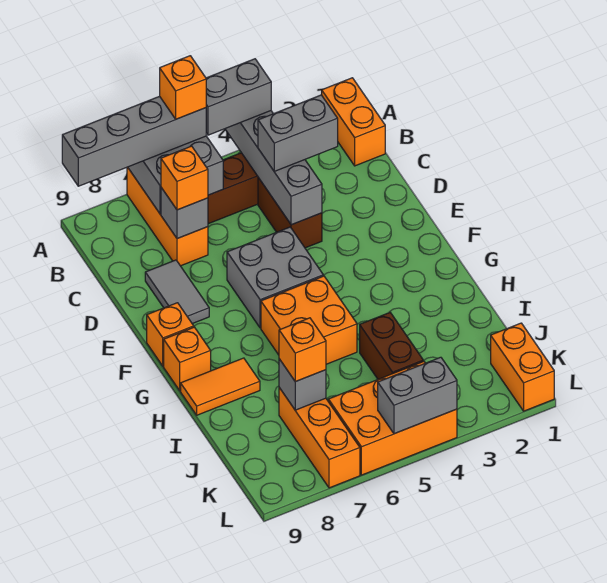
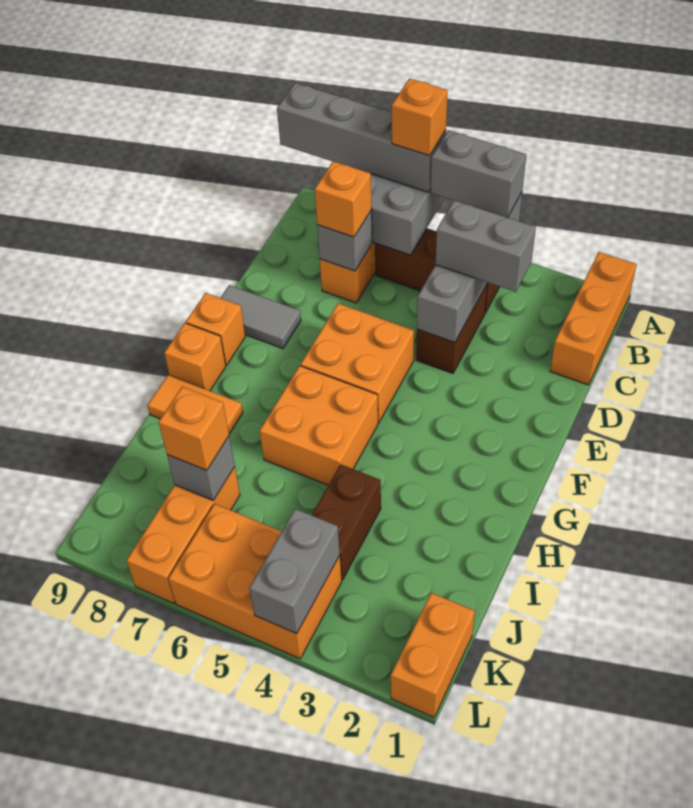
orange brick A1:B1 level 1 -> orange brick A1:C1 level 1
grey tile D8:E8 level 1 -> grey tile E8:E9 level 1
grey brick E5:F6 level 1 -> orange brick E5:F6 level 1
grey brick L4:L5 level 2 -> grey brick K4:L4 level 2

